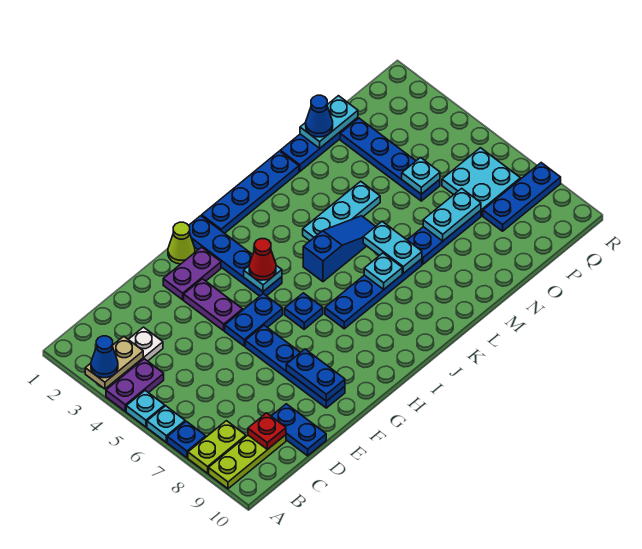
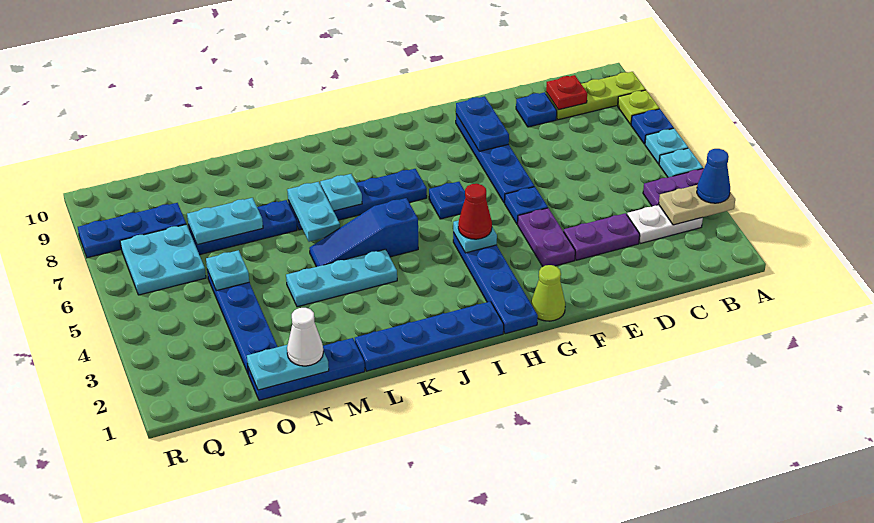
lime plate A8:B8 level 1 -> lime plate A8 level 1
blue plate D9:D10 level 1 -> blue plate D9 level 1
purple plate F2:G2 level 1 -> purple plate D3:E3 level 1
blue plate F5:G5 level 1 -> blue plate F5 level 1
blue cone N1 level 3 -> white cone N1 level 3

